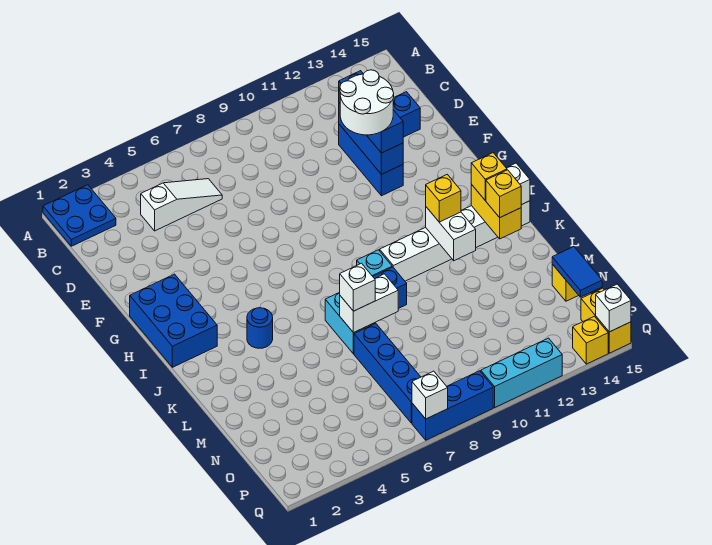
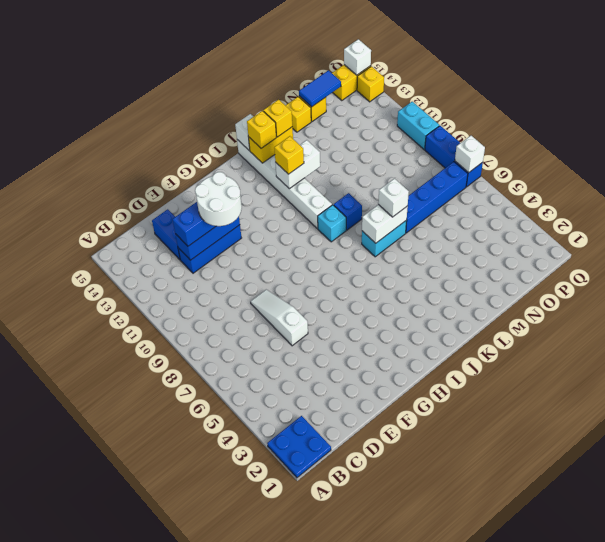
white slope C4:C6 level 1 top 4 -> white slope E6:E8 level 1 top 6
blue brick G1:I2 level 1 -> none
blue round brick J4 level 1 -> none
white brick L7:L8 level 2 -> white brick K7:L7 level 2
none -> yellow brick M15 level 1
cyan brick Q10:Q12 level 1 -> cyan brick Q10:Q11 level 1

